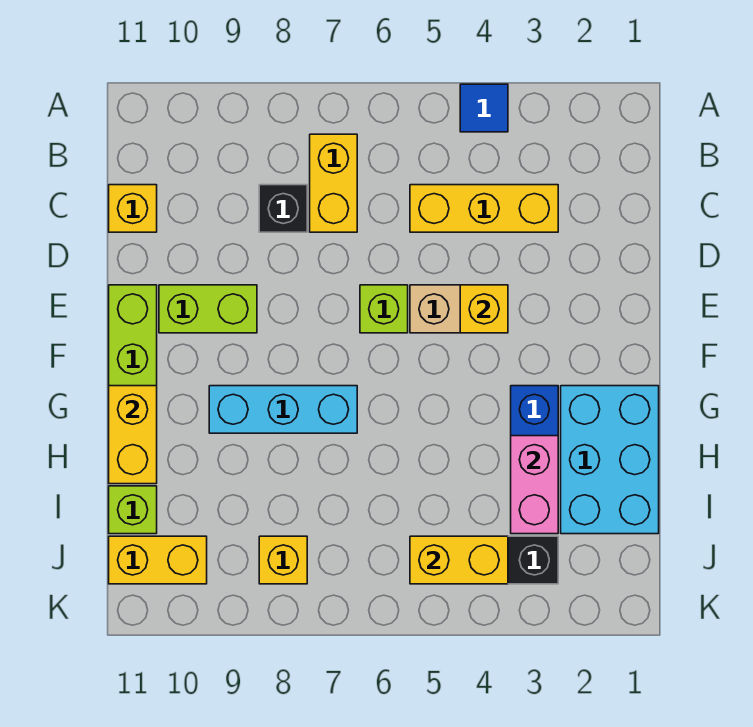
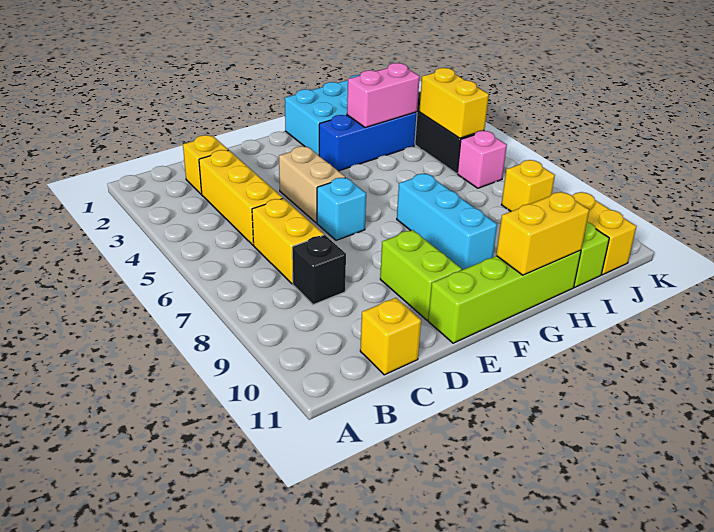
blue tile A4 level 1 -> none
yellow brick B7:C7 level 1 -> yellow brick C6:C7 level 1
yellow brick E4 level 2 -> yellow brick C2 level 1
lime brick E6 level 1 -> cyan brick E6 level 1
none -> pink brick J6 level 1

